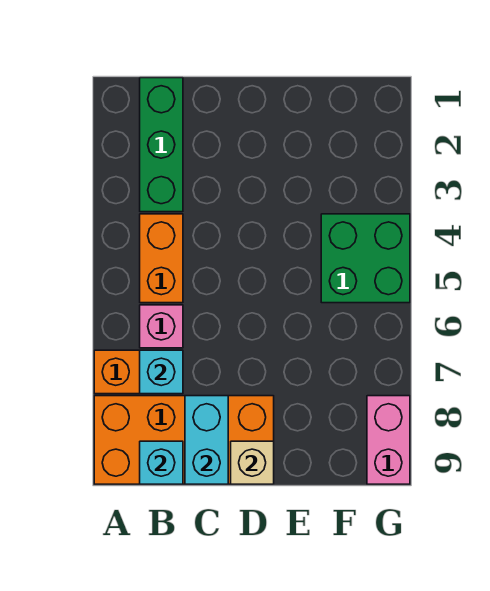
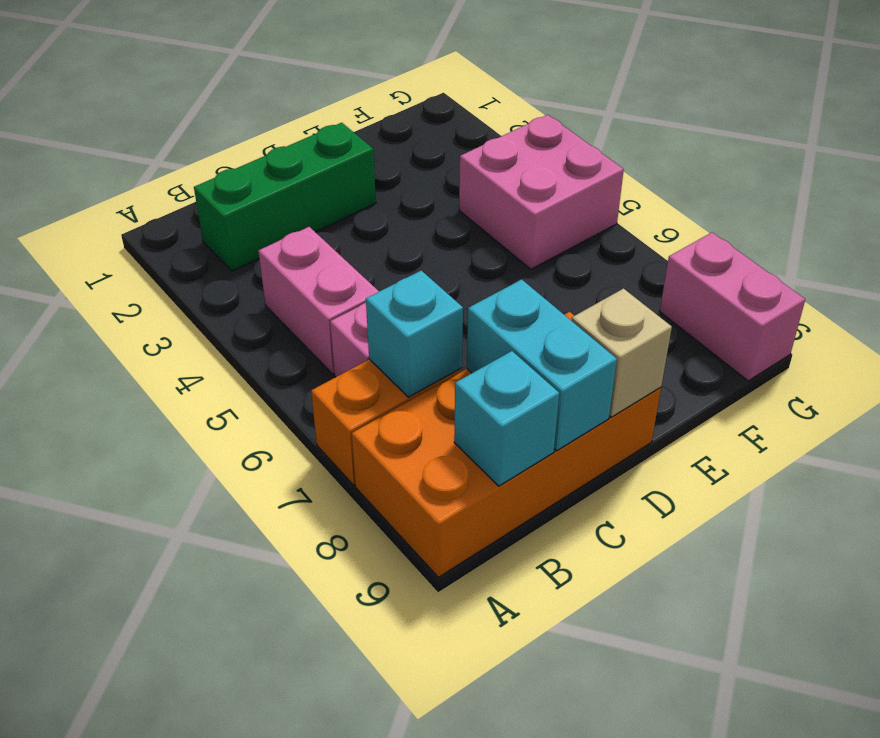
green brick B1:B3 level 1 -> green brick B2:D2 level 1
orange brick B4:B5 level 1 -> pink brick B4:B5 level 1
green brick F4:G5 level 1 -> pink brick F4:G5 level 1

